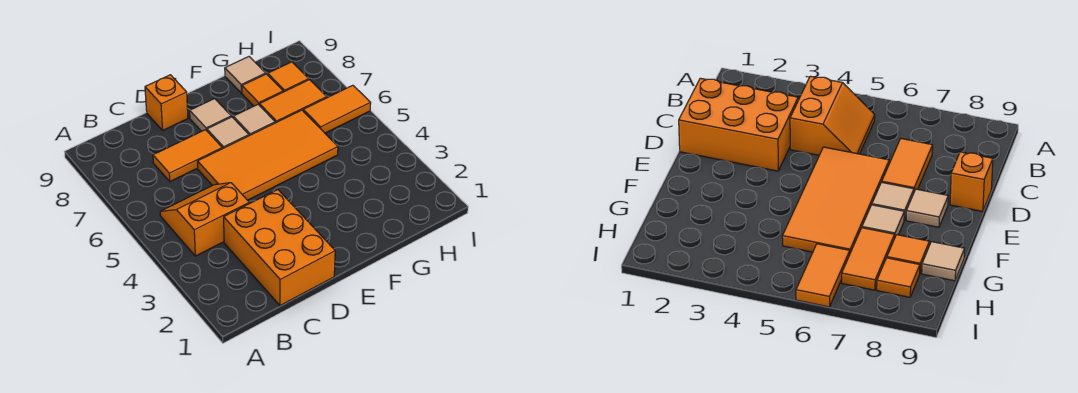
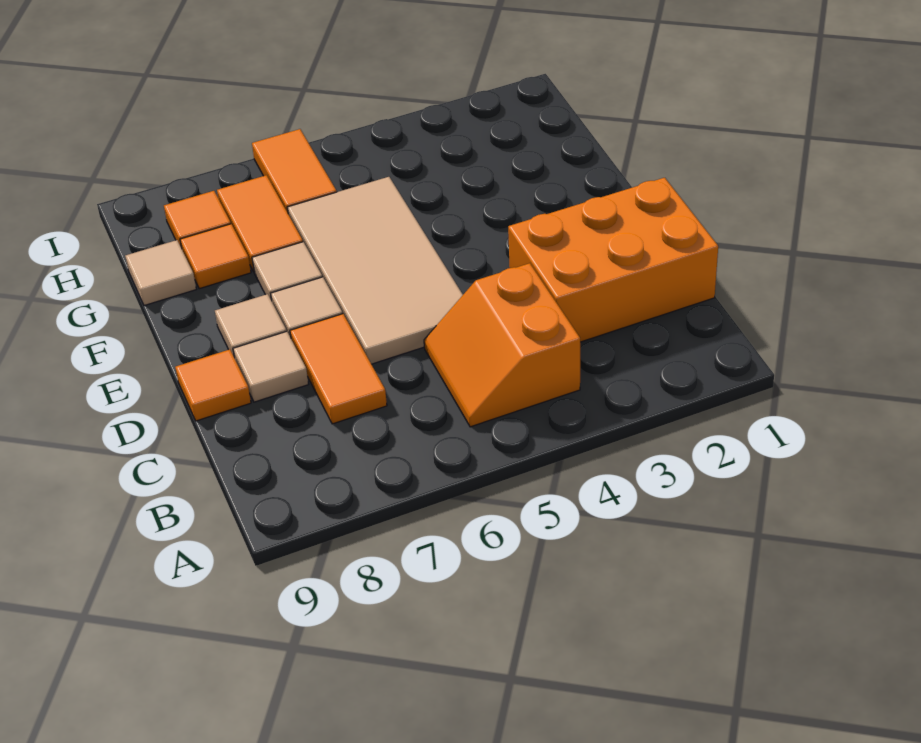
orange tile D5:G6 level 1 -> tan tile D5:G6 level 1
none -> tan tile D8 level 1
orange brick D9 level 1 -> orange tile D9 level 1

